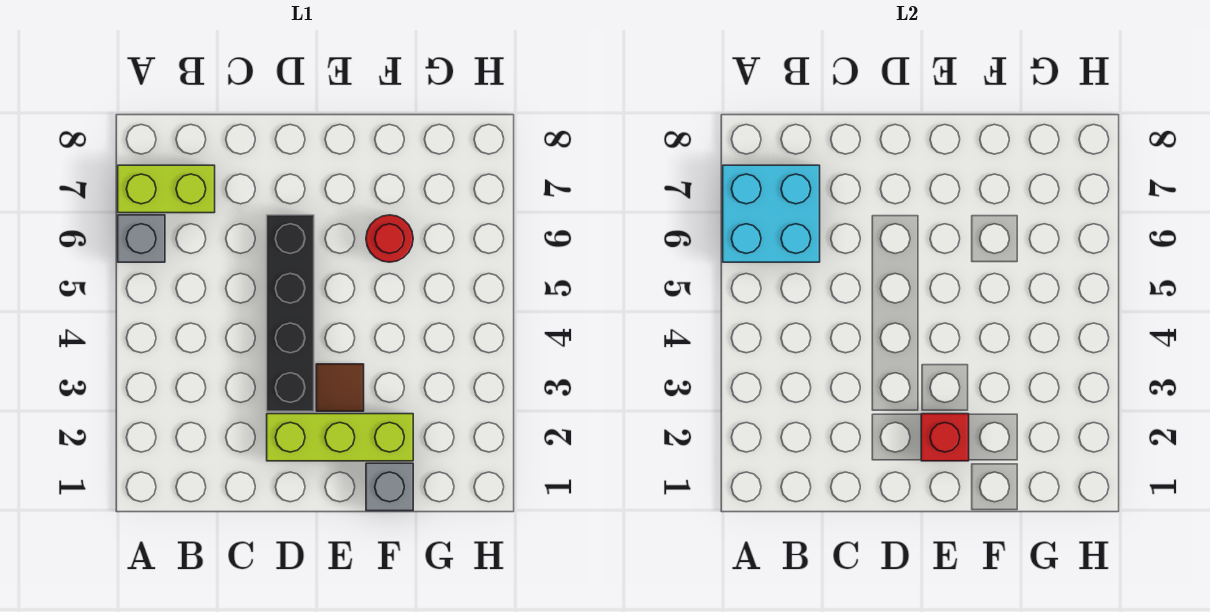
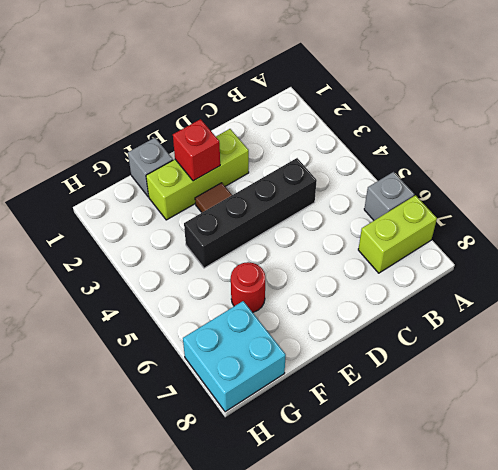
cyan brick A6:B7 level 2 -> cyan brick G7:H8 level 1
black brick D3:D6 level 1 -> black brick C4:F4 level 1

